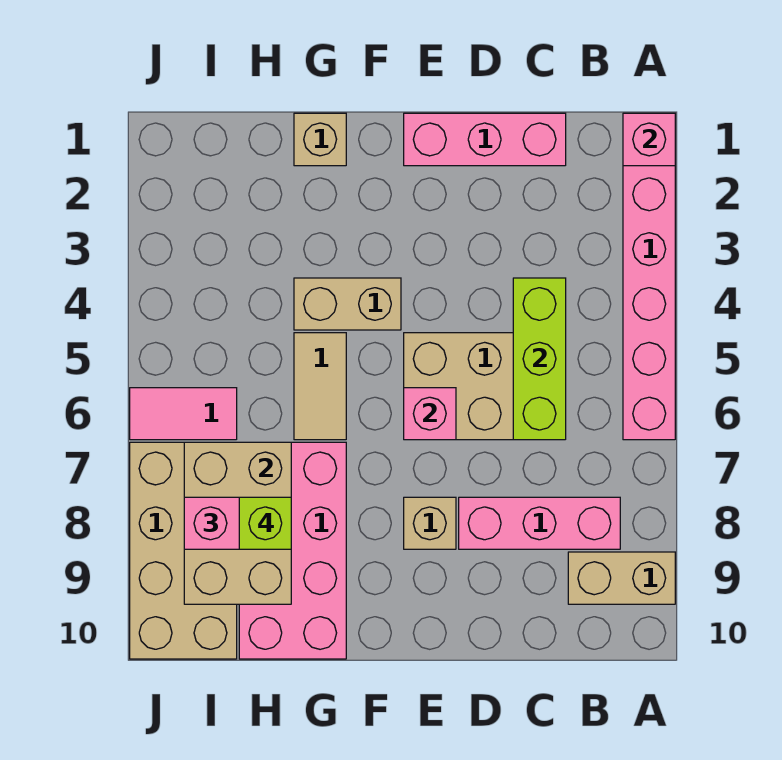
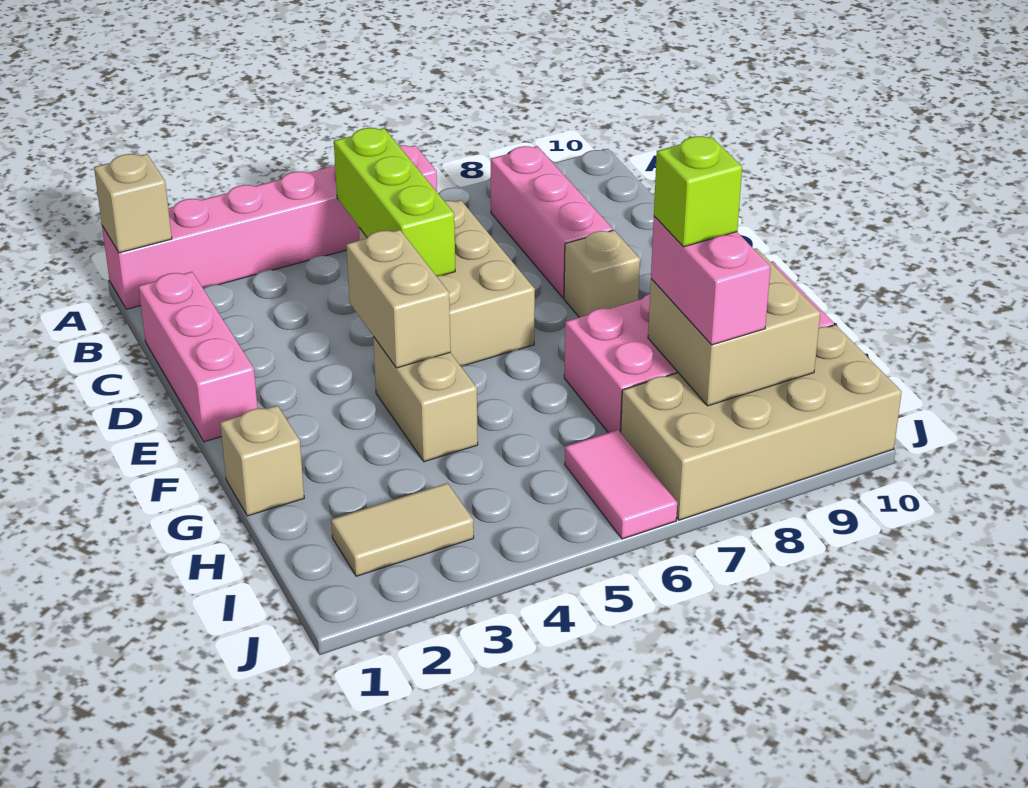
pink brick A1 level 2 -> tan brick A1 level 2
tan brick A9:B9 level 1 -> tan brick E4:F4 level 2
lime brick C4:C6 level 2 -> lime brick B5:D5 level 2
pink brick E6 level 2 -> none
tan tile G5:G6 level 1 -> tan tile I2:I3 level 1
tan brick H7:I9 level 2 -> tan brick H8:I9 level 2

